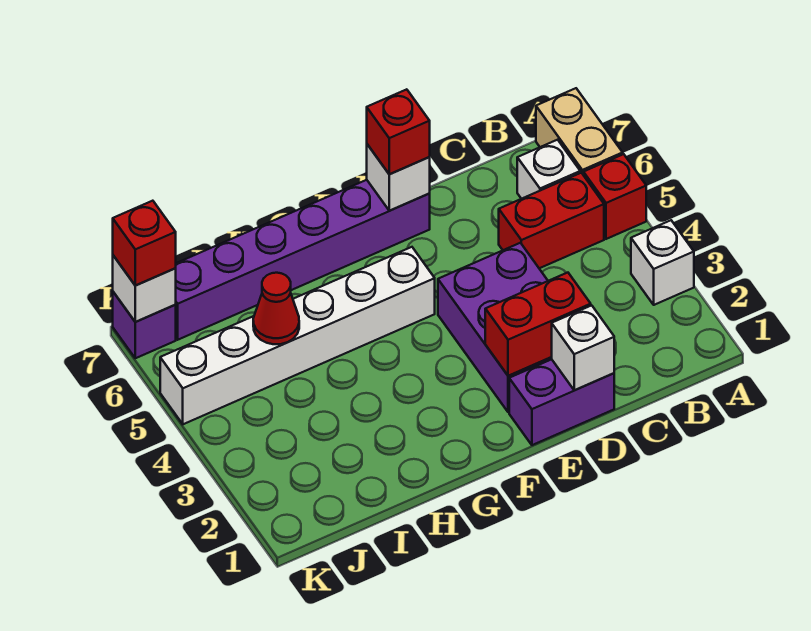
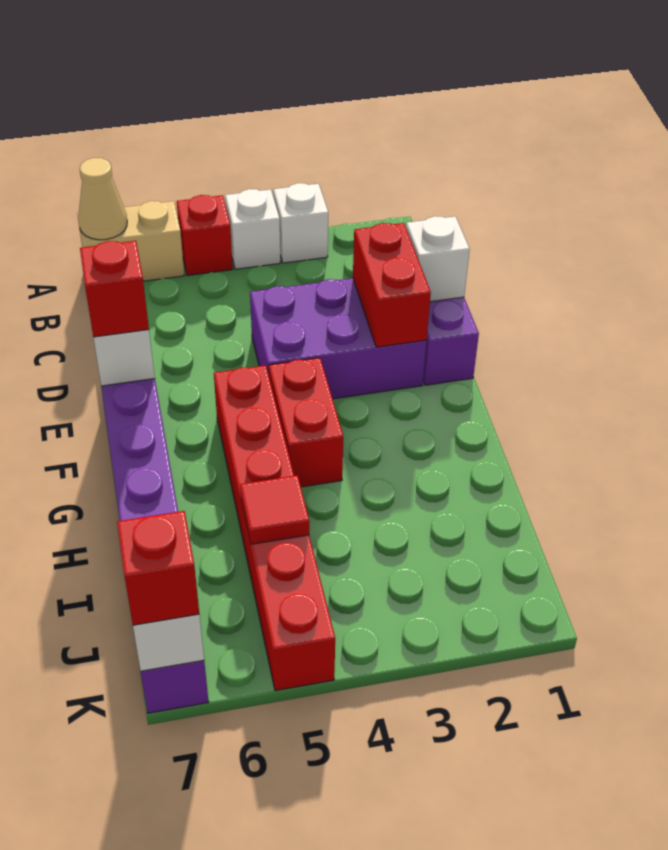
none -> tan cone A7 level 2
red brick B5:C5 level 1 -> red brick F4:G4 level 1
white brick B6 level 1 -> white brick A4 level 1
white brick F5:K5 level 1 -> red brick F5:K5 level 1
red cone I5 level 2 -> red tile I5 level 2

